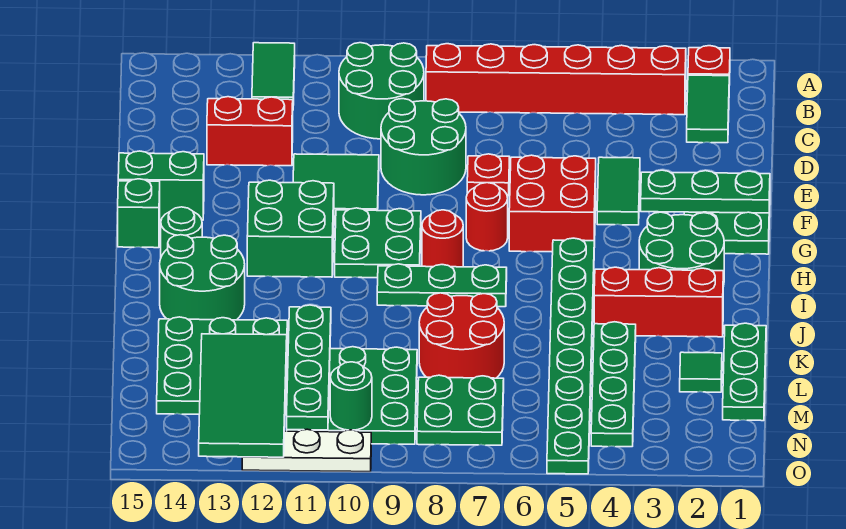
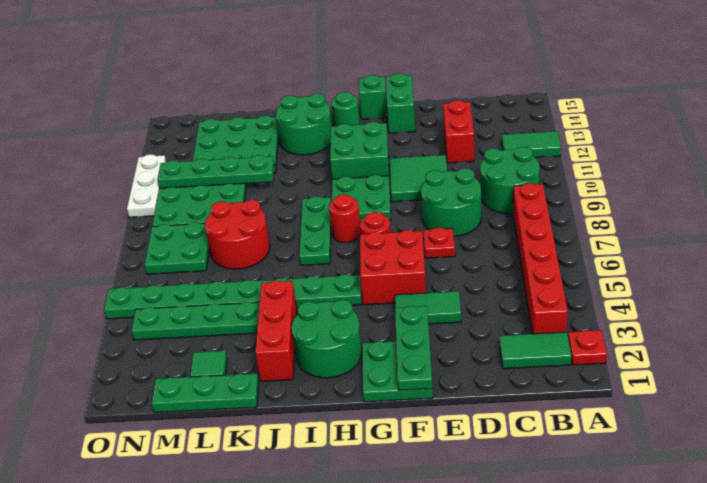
green tile L12:O13 level 2 -> none
green round brick N10 level 2 -> none

